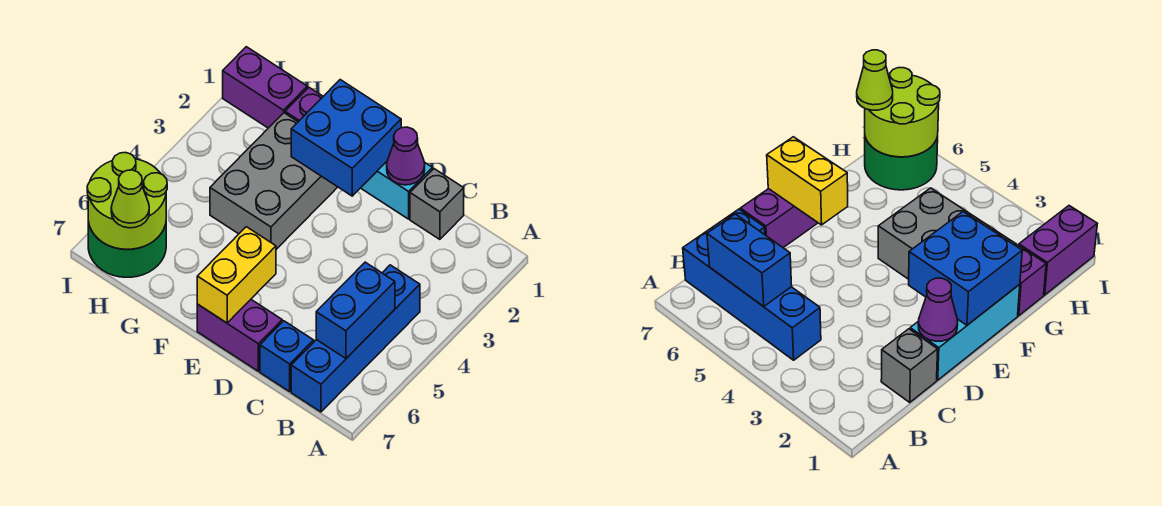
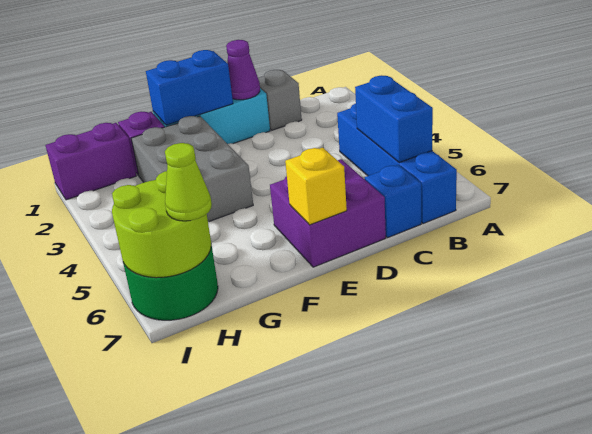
purple brick D7:E7 level 1 -> purple brick D6:E7 level 1
blue brick E1:F2 level 2 -> blue brick E1:F1 level 2
yellow brick E6:E7 level 2 -> yellow brick E7 level 2

